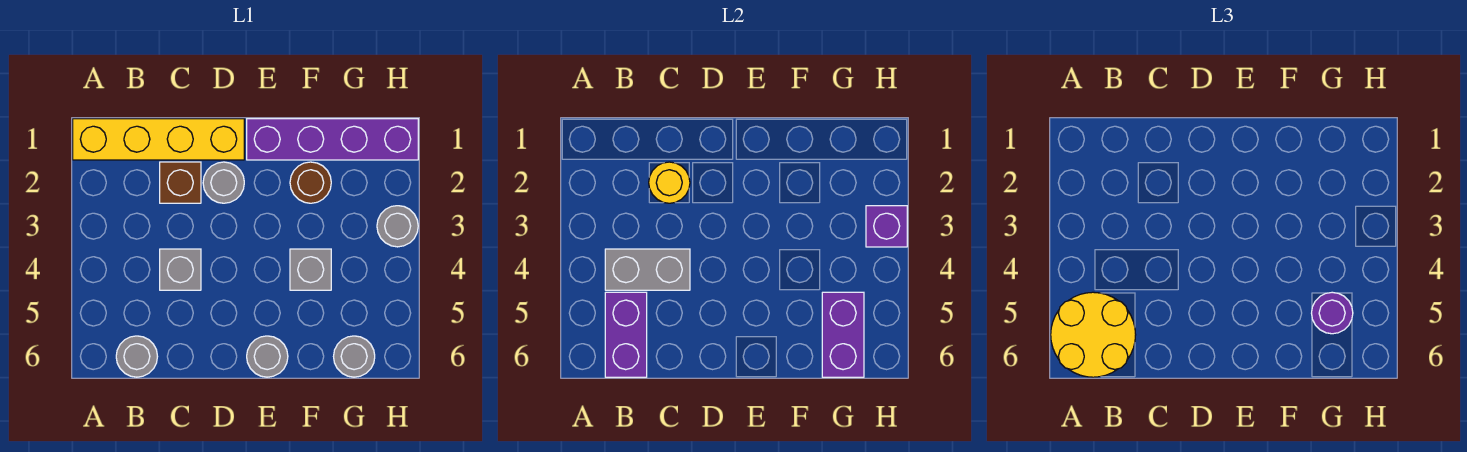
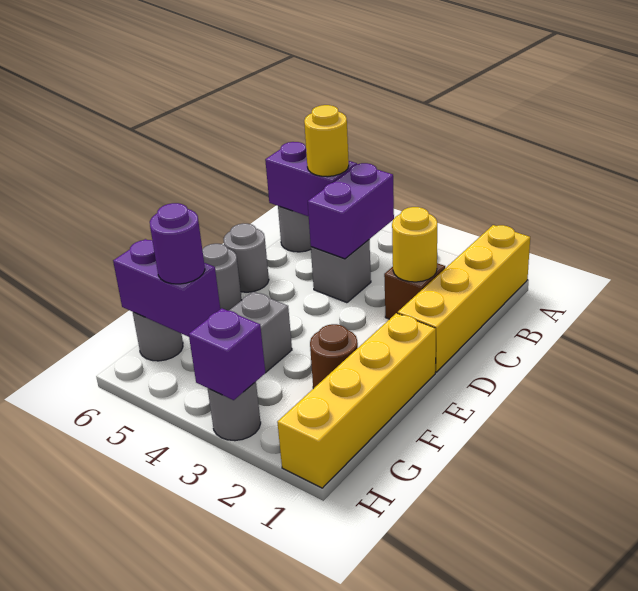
yellow round brick A5:B6 level 3 -> yellow round brick B5 level 3
grey brick B4:C4 level 2 -> purple brick B4:C4 level 2
grey round brick D2 level 1 -> grey round brick D6 level 1
purple brick E1:H1 level 1 -> yellow brick E1:H1 level 1

